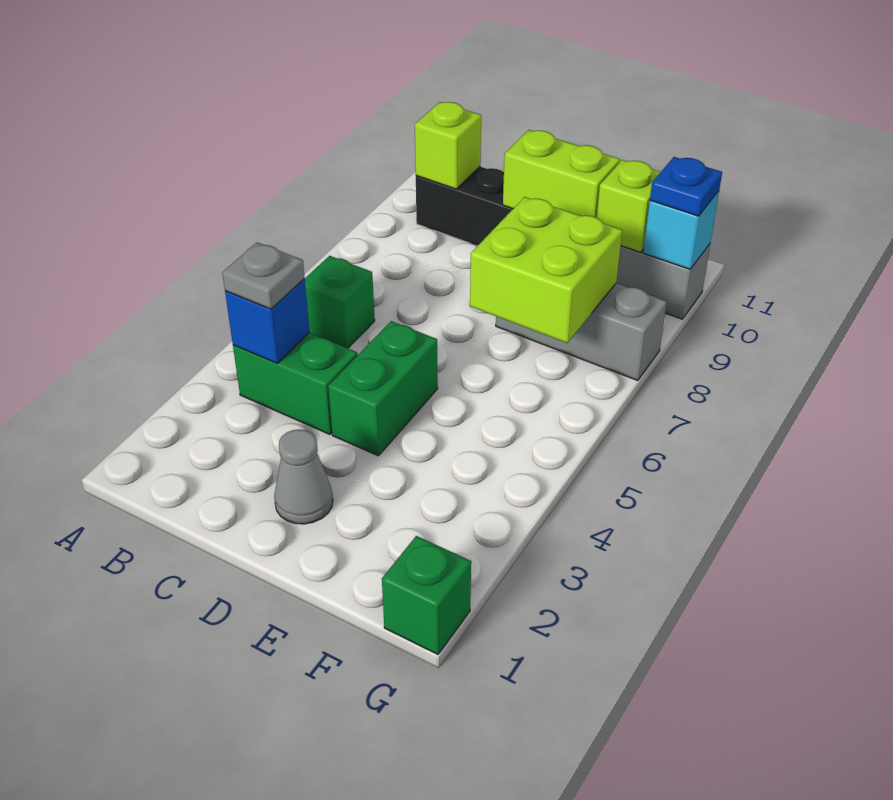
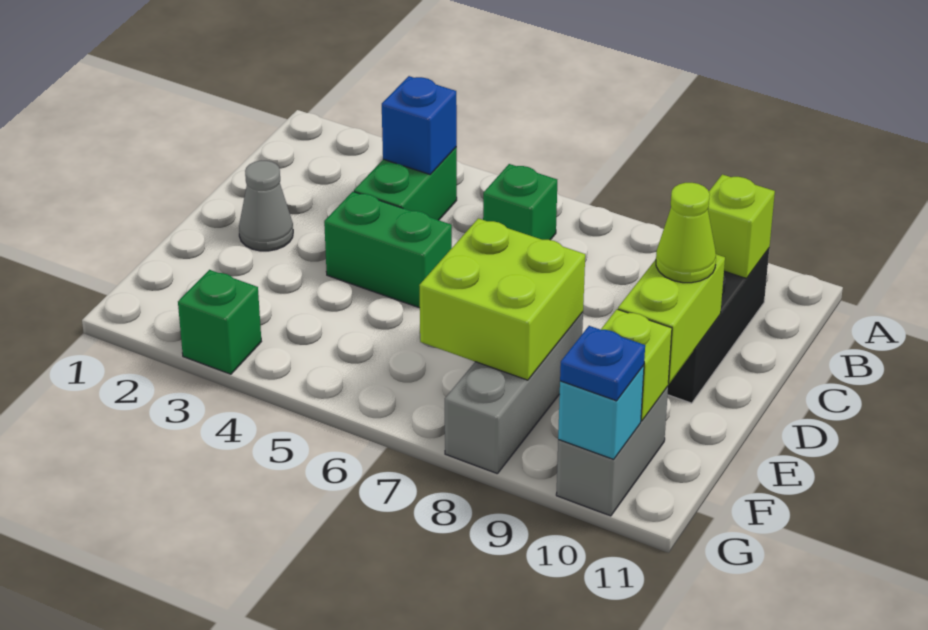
grey plate B4 level 3 -> none
none -> lime cone D10 level 3
green brick G1 level 1 -> green brick G3 level 1

